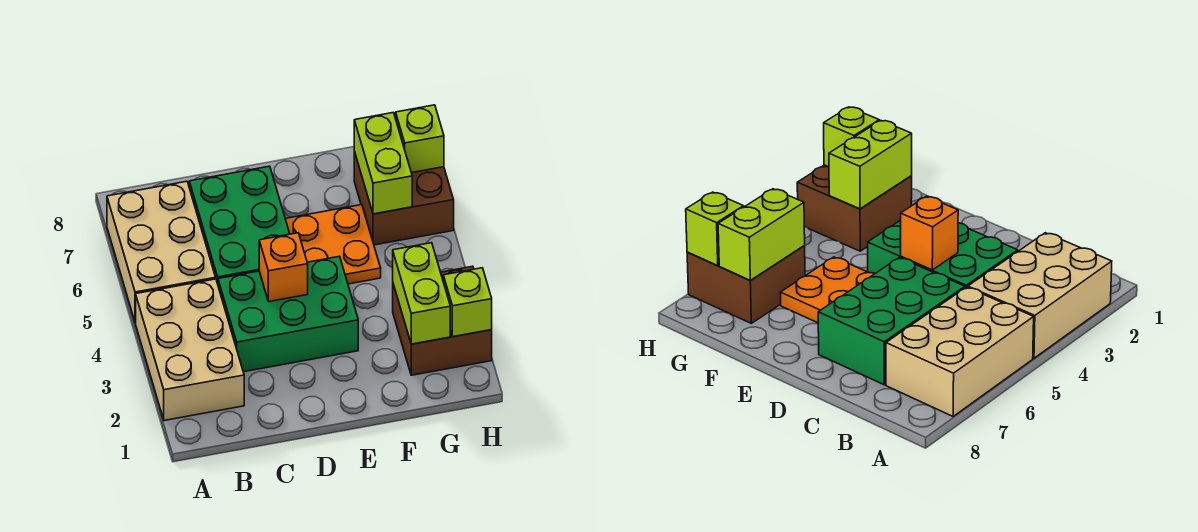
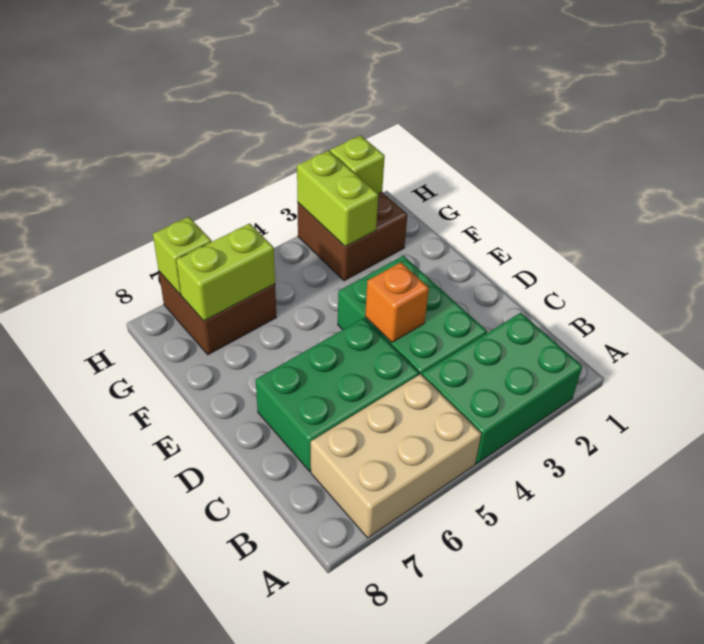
tan brick A2:B4 level 1 -> green brick A2:B4 level 1
orange plate E5:F6 level 1 -> none
lime brick G2:G3 level 2 -> lime brick G3:H3 level 2

